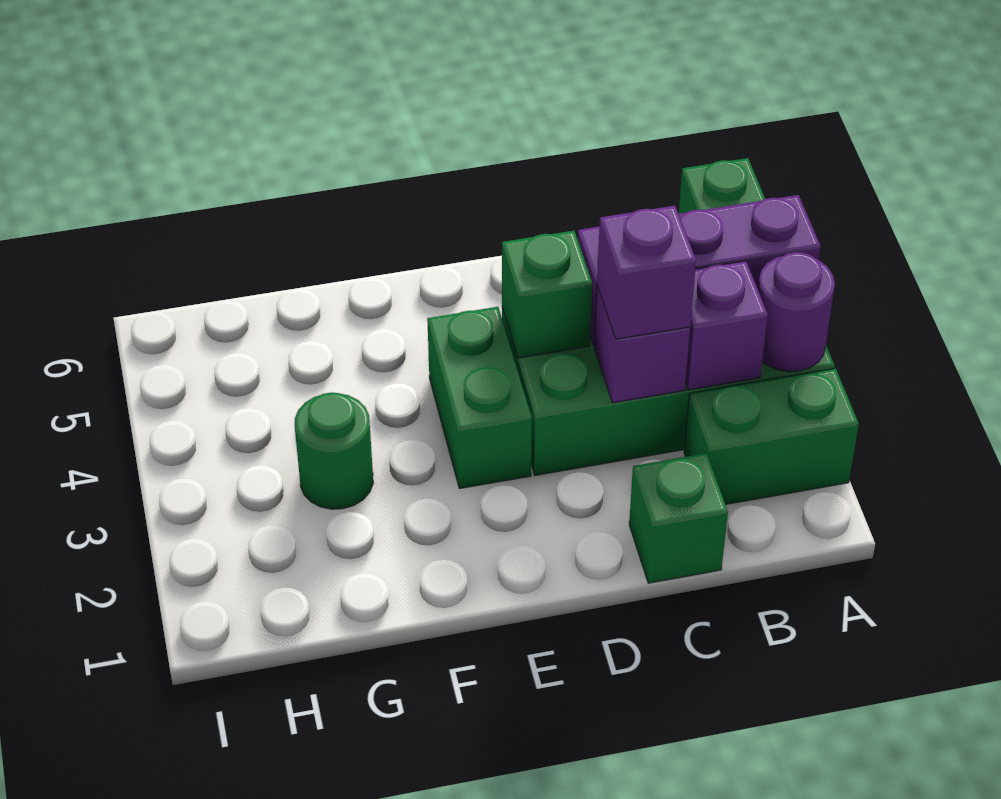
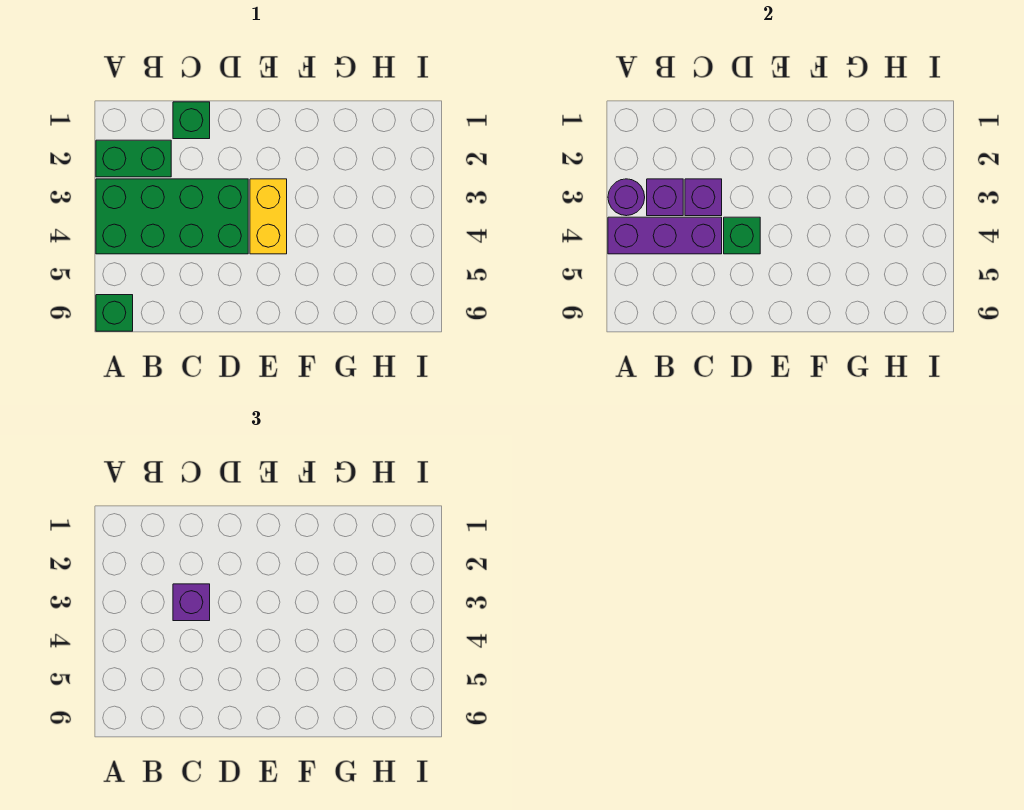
green brick E3:E4 level 1 -> yellow brick E3:E4 level 1
green round brick G3 level 1 -> none

